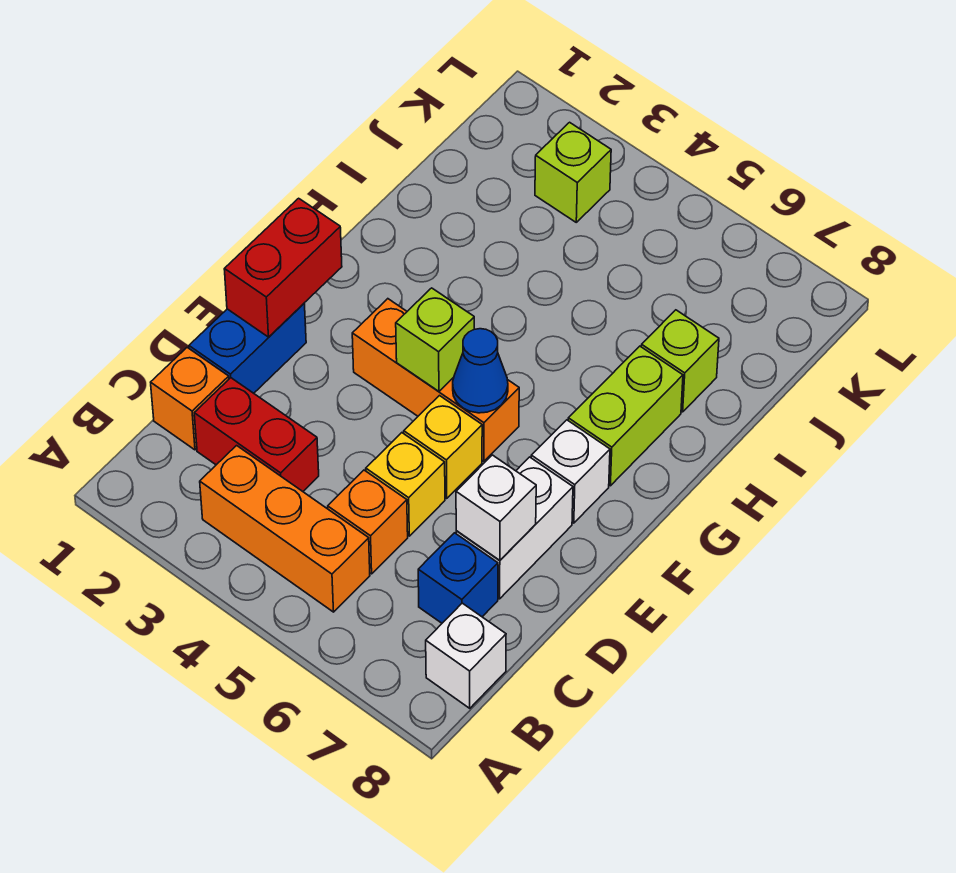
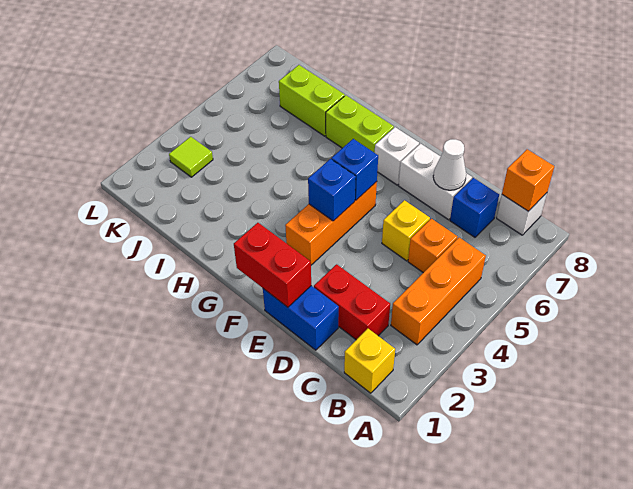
orange brick C1 level 1 -> orange brick B8 level 2
red brick C2:C3 level 1 -> red brick C2:D2 level 1
white brick D7 level 2 -> white cone D7 level 2
yellow brick E5 level 1 -> yellow brick B1 level 1
lime brick F4 level 2 -> blue brick F4 level 2
blue cone F5 level 2 -> blue brick F5 level 2
lime brick I7 level 1 -> lime brick I7:J7 level 1
lime brick K3 level 1 -> lime tile K3 level 1

